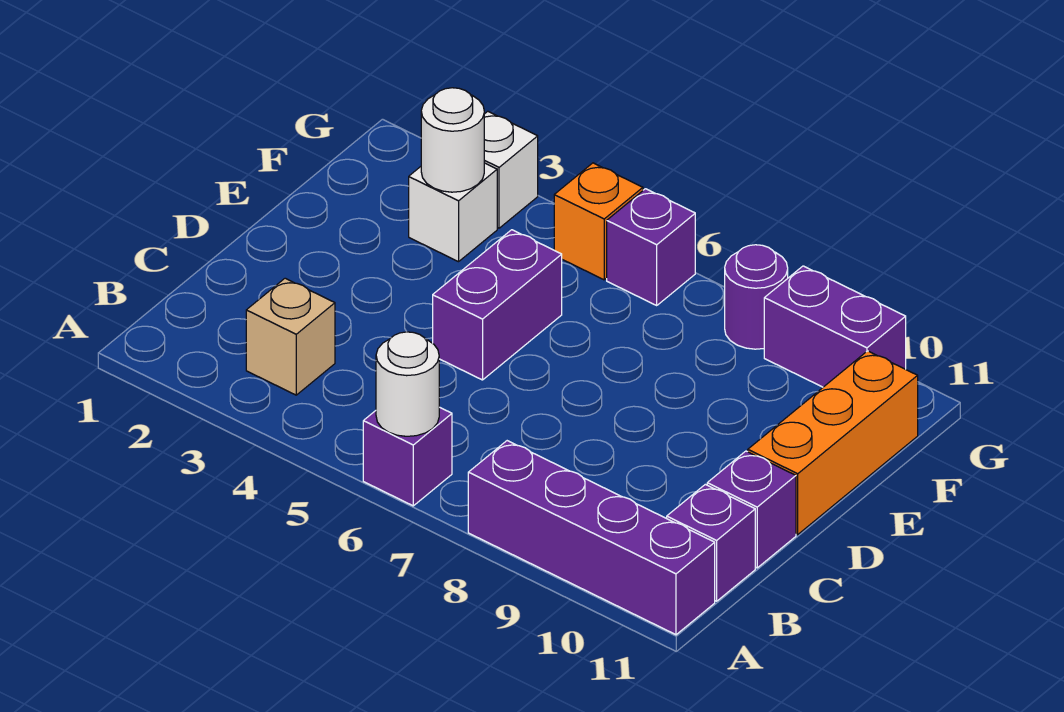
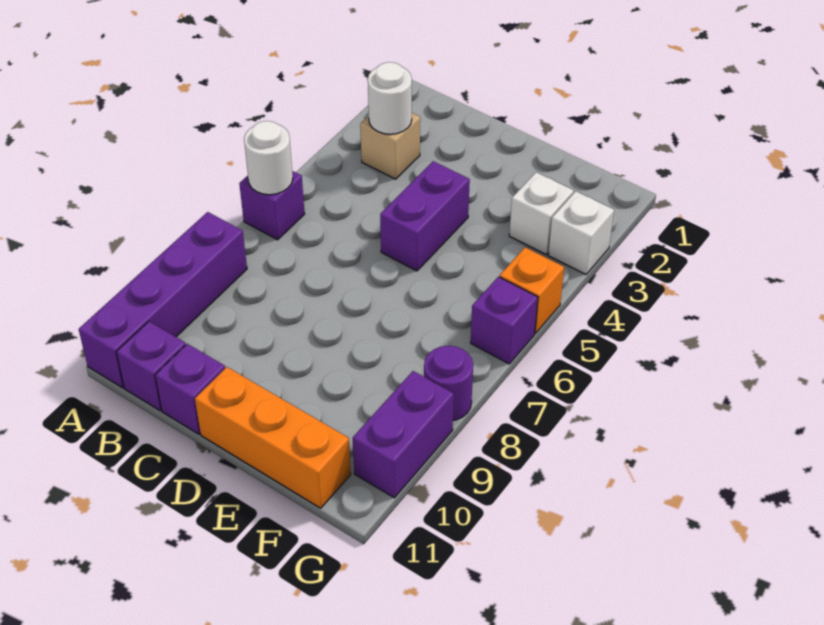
purple brick D5:E5 level 1 -> purple brick D4:D5 level 1
white round brick F3 level 2 -> white round brick B3 level 2

